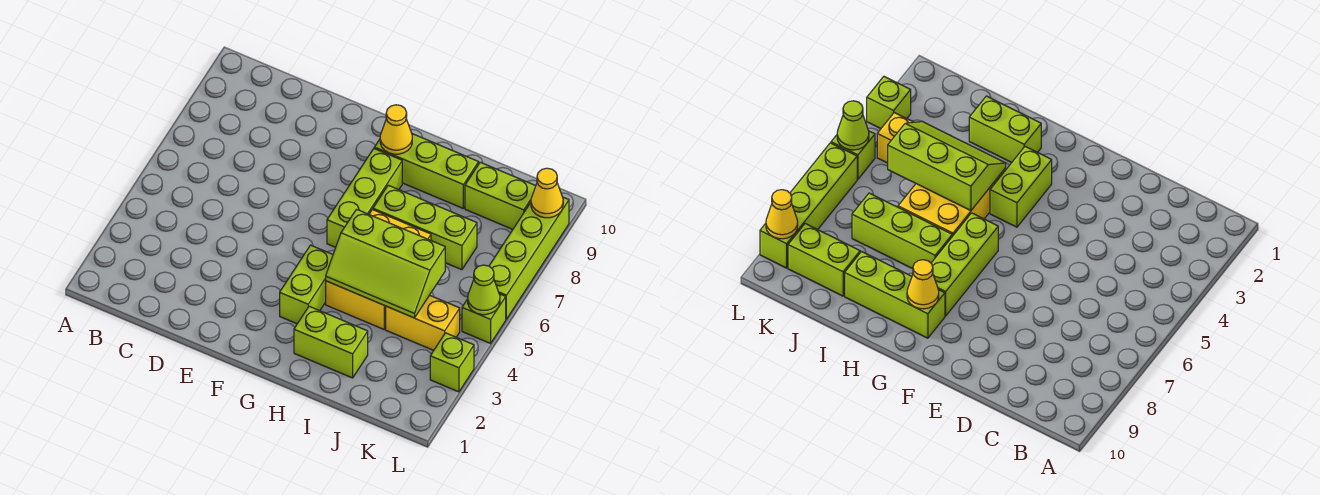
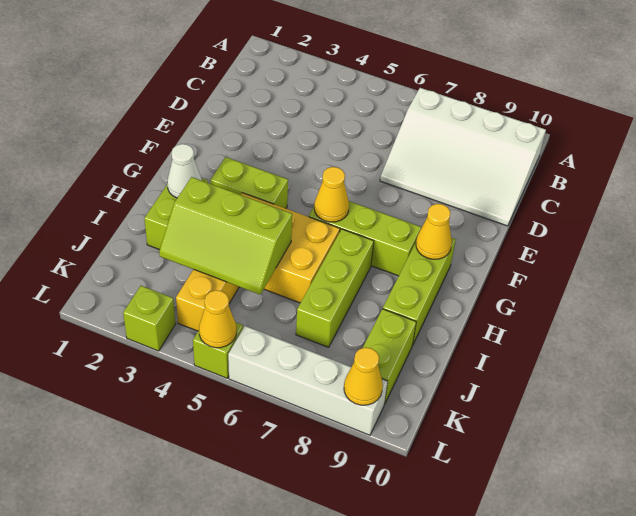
none -> white slope B7:D10 level 1 top B
none -> yellow cone G6 level 2
none -> white cone H2 level 2
lime slope H4:J5 level 2 top 5 -> lime slope I3:J5 level 2 top I
lime cone L5 level 2 -> yellow cone L5 level 2
lime brick L6:L9 level 1 -> white brick L6:L9 level 1

